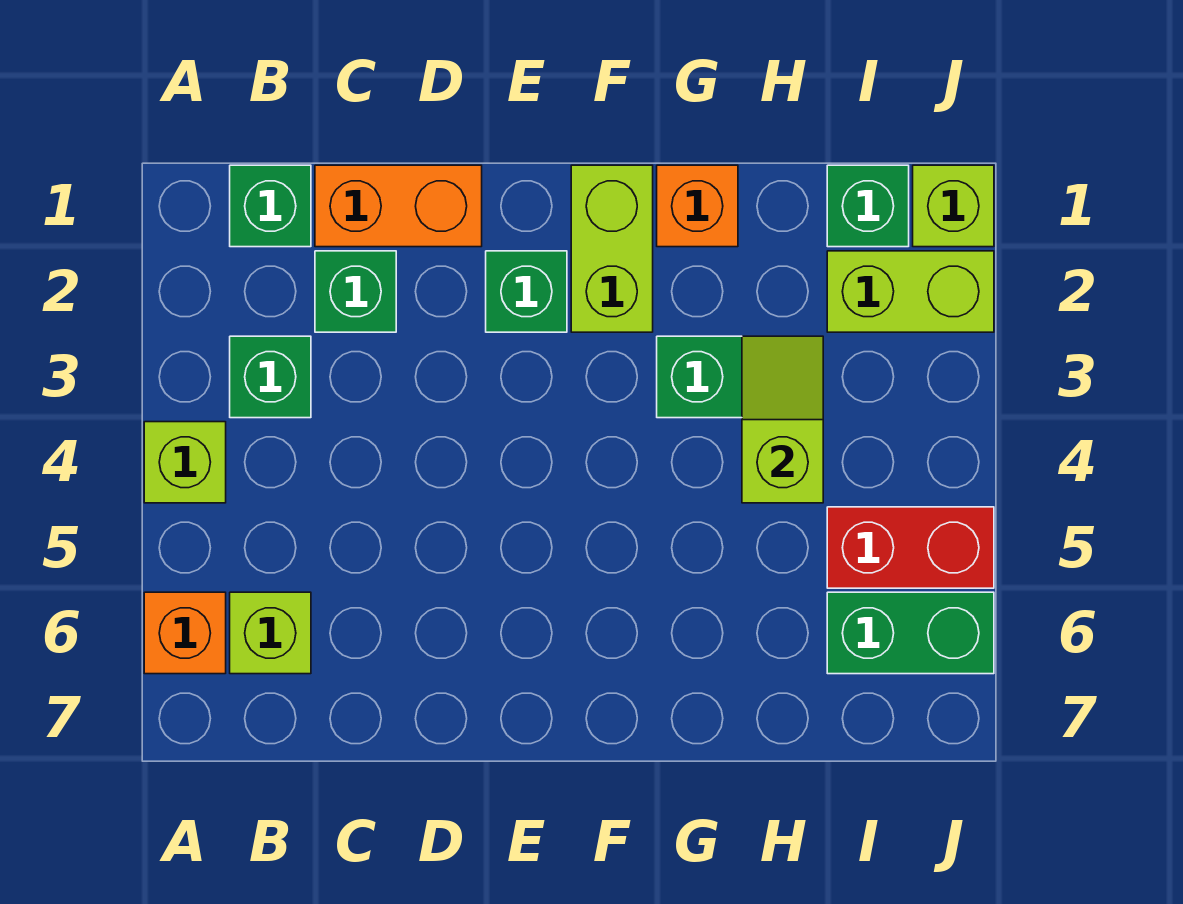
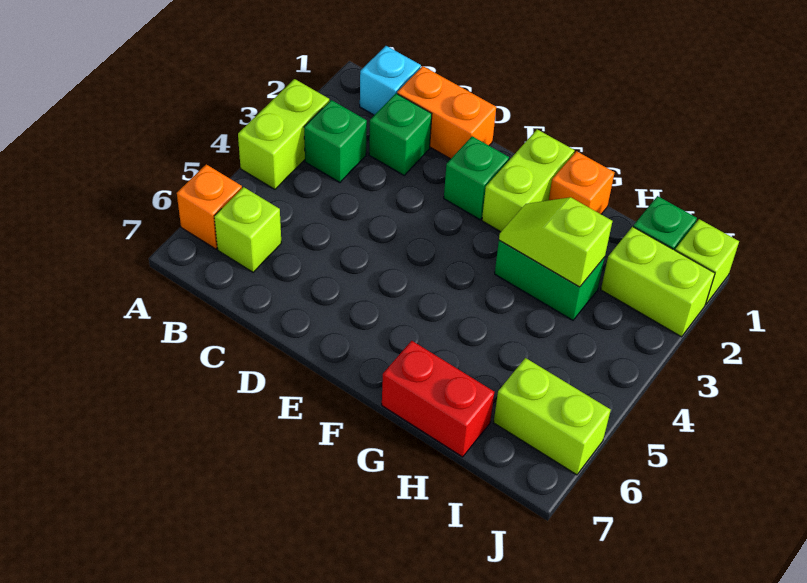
lime brick A4 level 1 -> lime brick A3:A4 level 1
green brick B1 level 1 -> cyan brick B1 level 1
lime slope H3:H4 level 2 top 4 -> lime slope G3:H3 level 2 top H
red brick I5:J5 level 1 -> red brick G7:H7 level 1
green brick I6:J6 level 1 -> lime brick I6:J6 level 1

